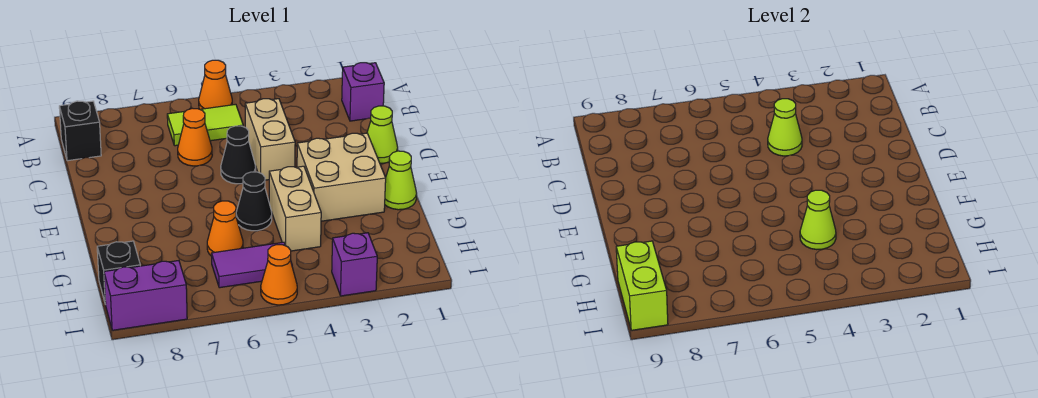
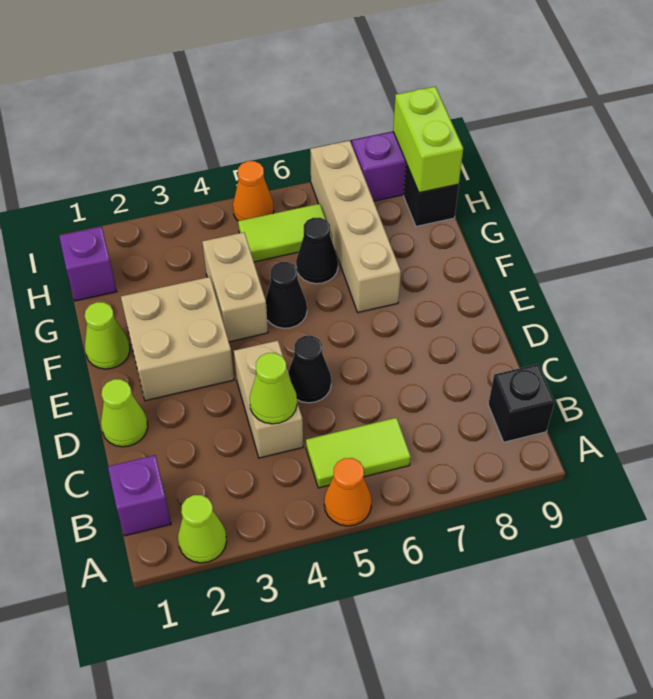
orange cone C6 level 1 -> none
none -> tan brick F7:I7 level 1
lime cone G4 level 2 -> lime cone A2 level 1
orange cone G6 level 1 -> black cone G6 level 1
purple tile H5:H6 level 1 -> lime tile H5:H6 level 1
purple brick I3 level 1 -> purple brick H1 level 1

